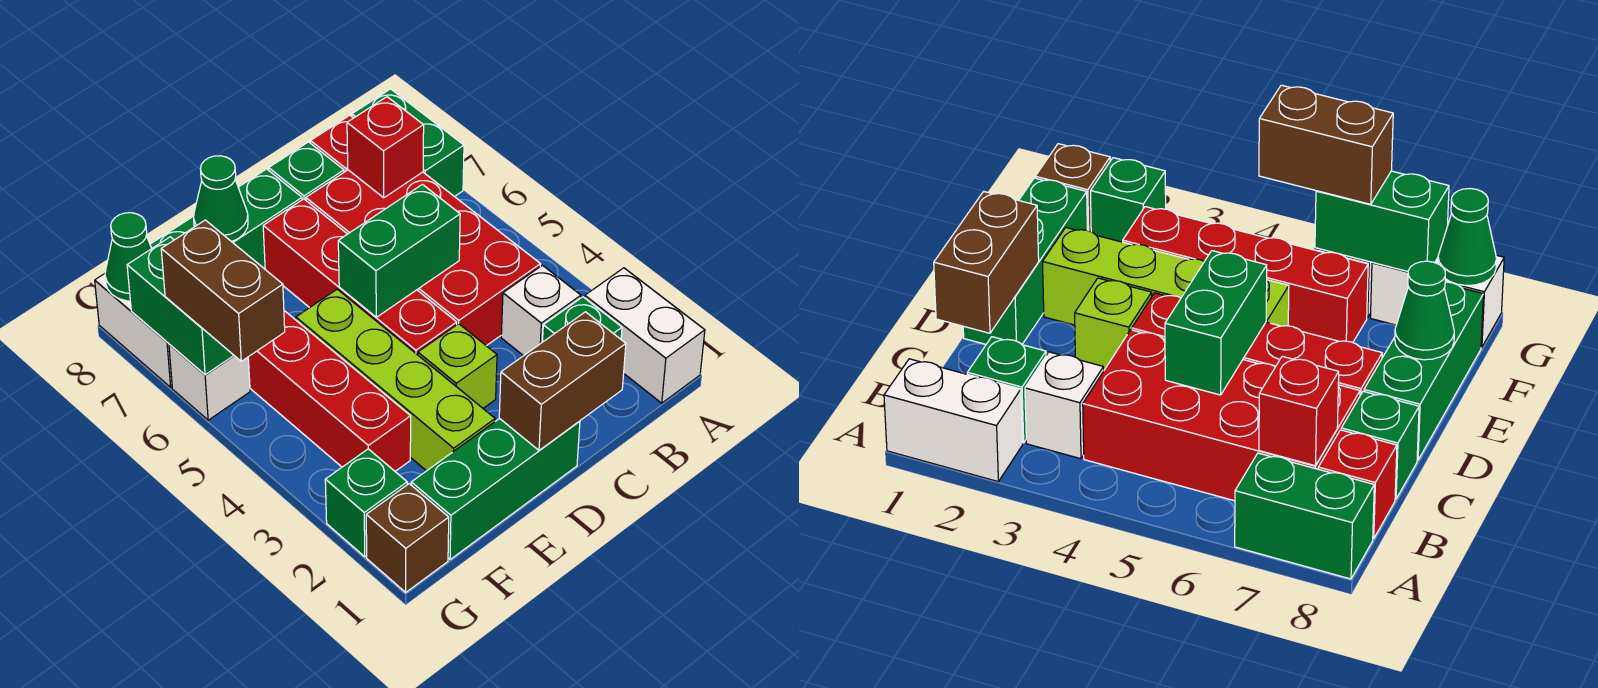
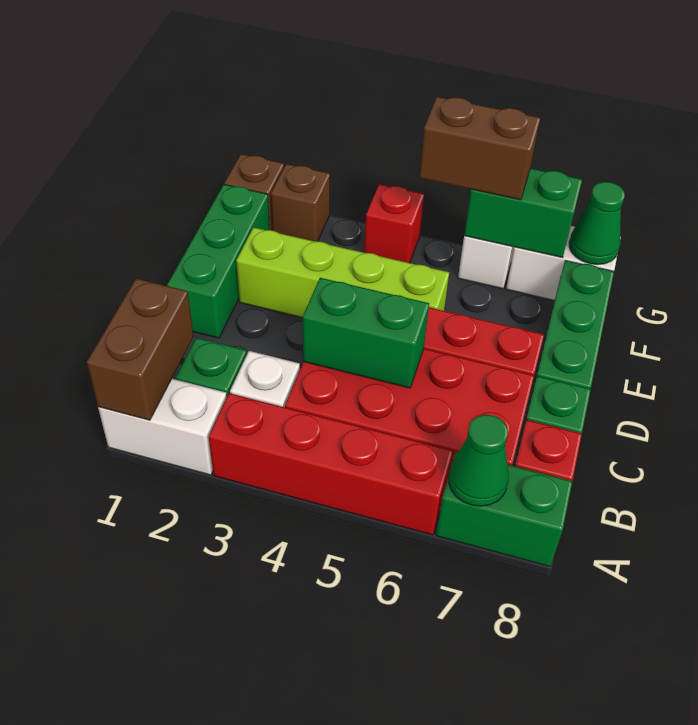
red brick B7 level 2 -> red brick G4 level 1
brown brick C1:D1 level 2 -> brown brick A1:B1 level 2
green brick C5:D5 level 2 -> green brick C4:C5 level 2
lime brick D3 level 1 -> none
green cone E8 level 2 -> green cone A7 level 2
red brick F3:F6 level 1 -> red brick A3:A6 level 1
green brick G2 level 1 -> brown brick G2 level 1

